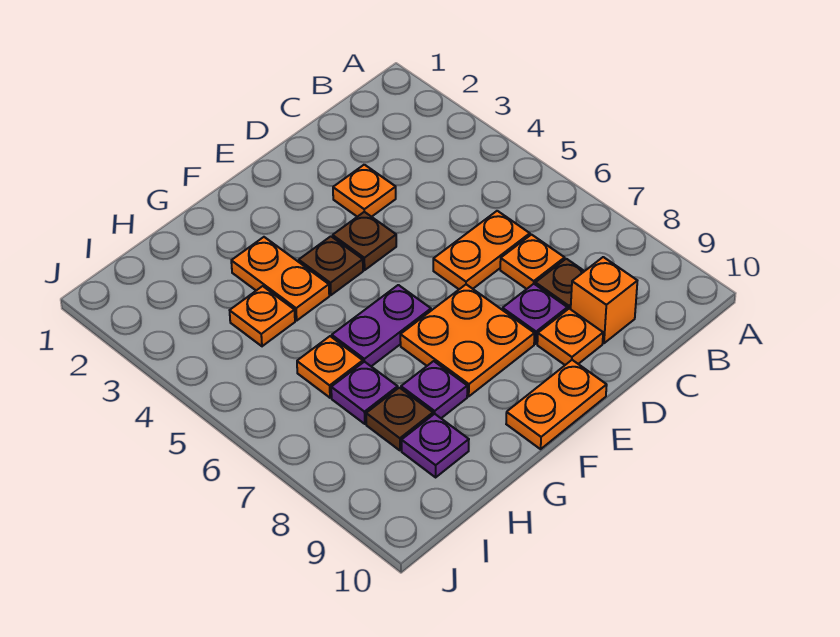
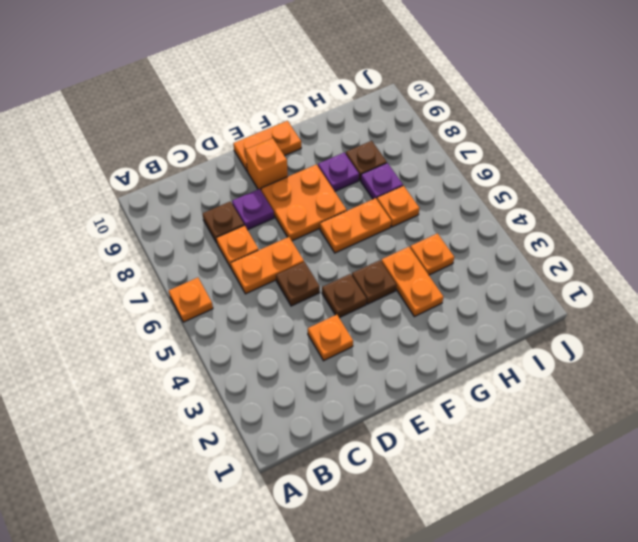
orange brick C9 level 1 -> orange brick E9 level 1
none -> brown plate D5 level 1
orange plate D9 level 1 -> orange plate A6 level 1
purple plate F6:G6 level 1 -> orange plate F6:G6 level 1
purple plate H9 level 1 -> none

